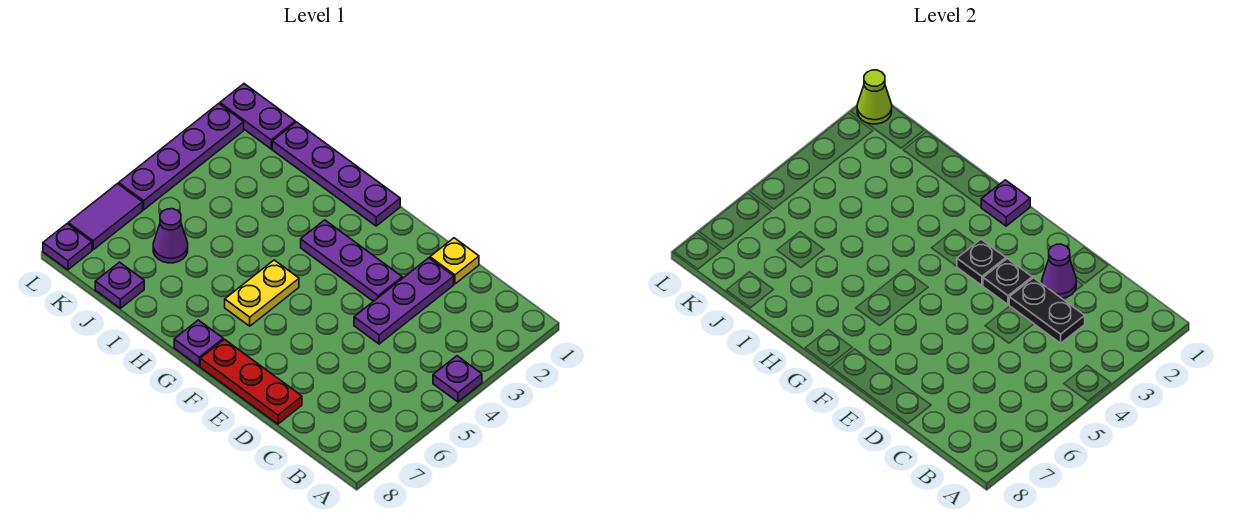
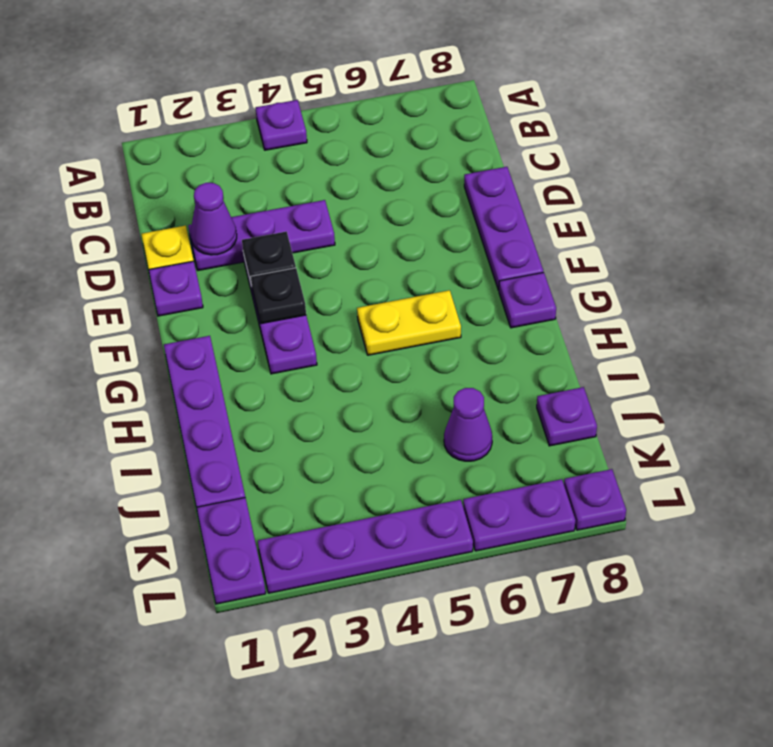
black plate C3:D3 level 2 -> none
red plate D8:F8 level 1 -> purple plate D8:F8 level 1
purple plate G1 level 2 -> purple plate E1 level 1
lime cone L1 level 2 -> none
purple tile L6:L7 level 1 -> purple plate L6:L7 level 1

